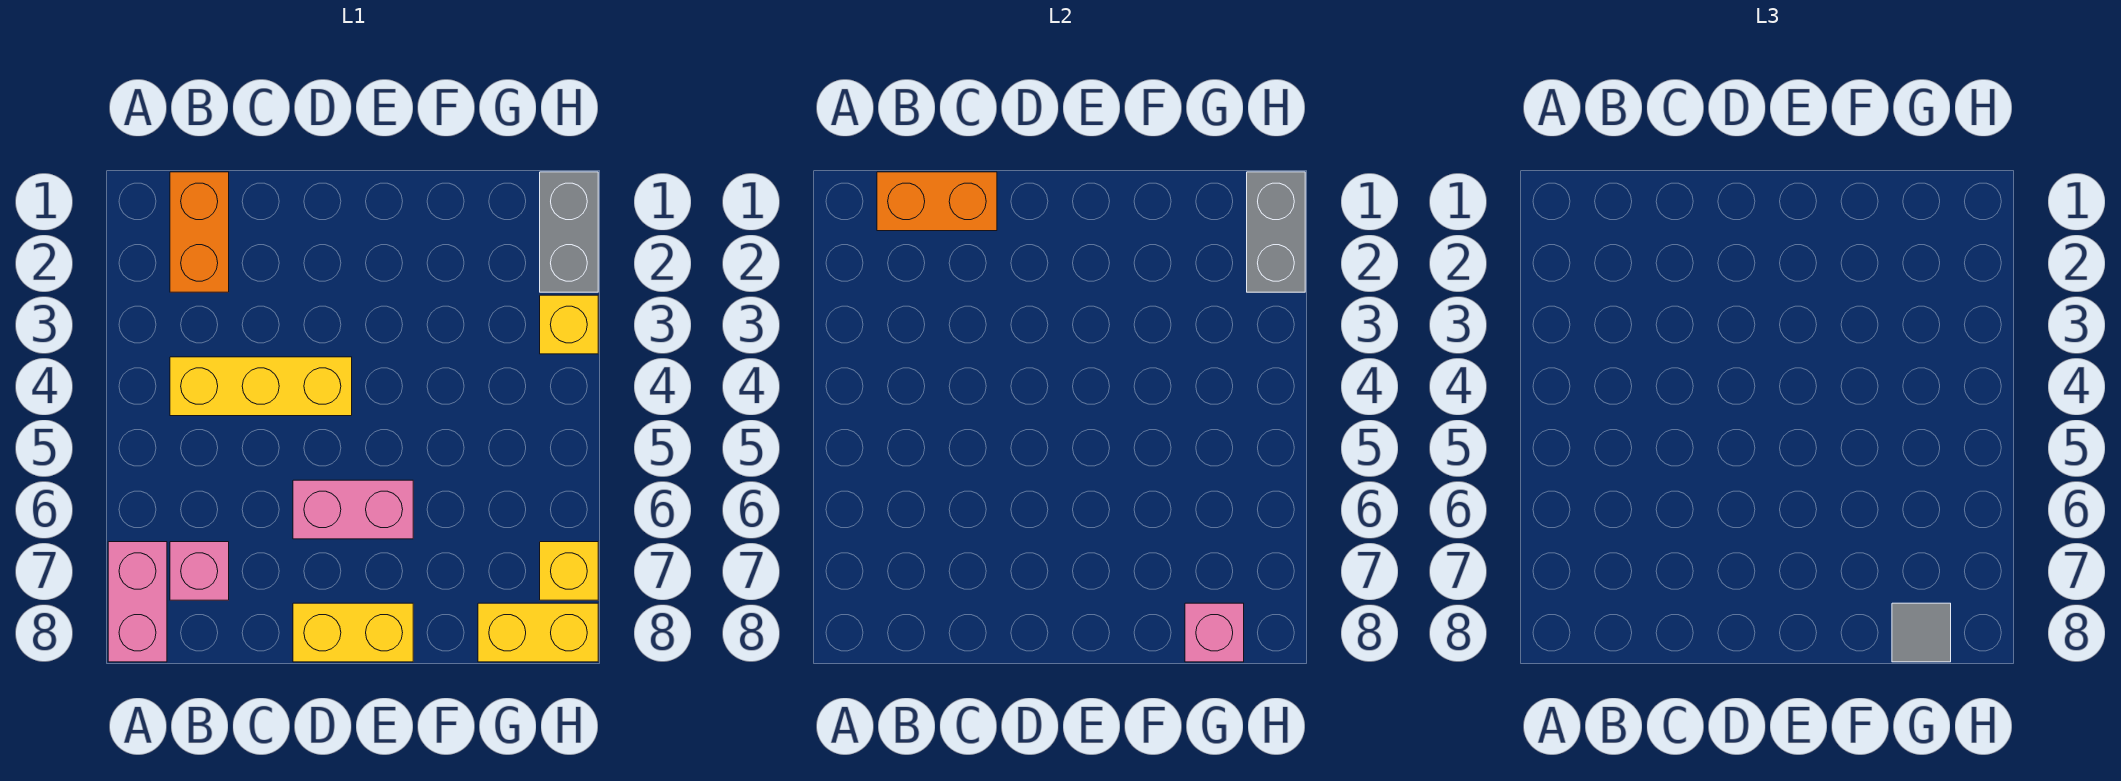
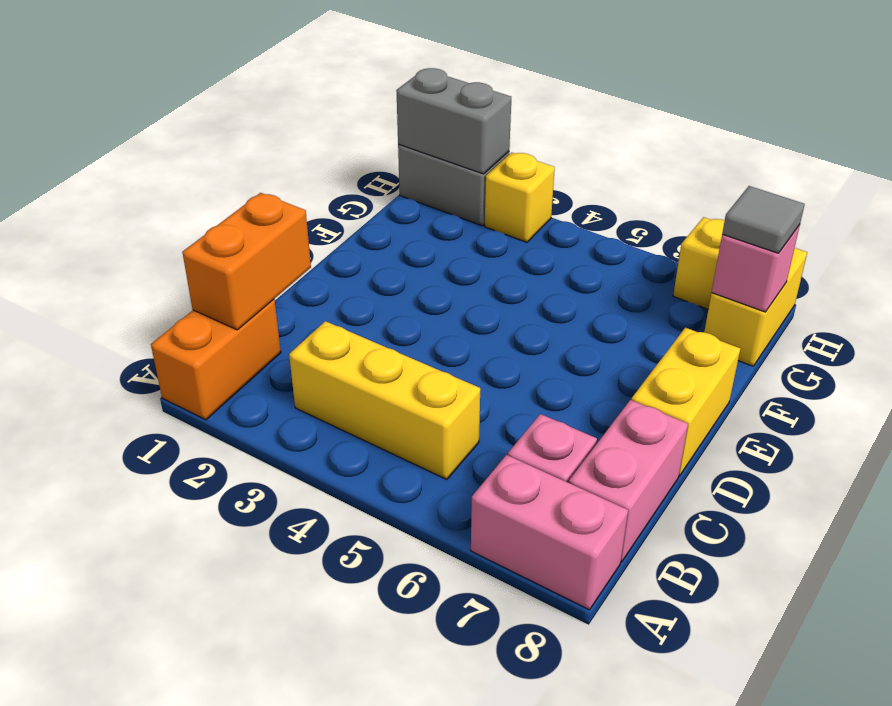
orange brick B1:B2 level 1 -> orange brick A1:B1 level 1
yellow brick B4:D4 level 1 -> yellow brick B3:B5 level 1
pink brick D6:E6 level 1 -> pink brick B8:C8 level 1

